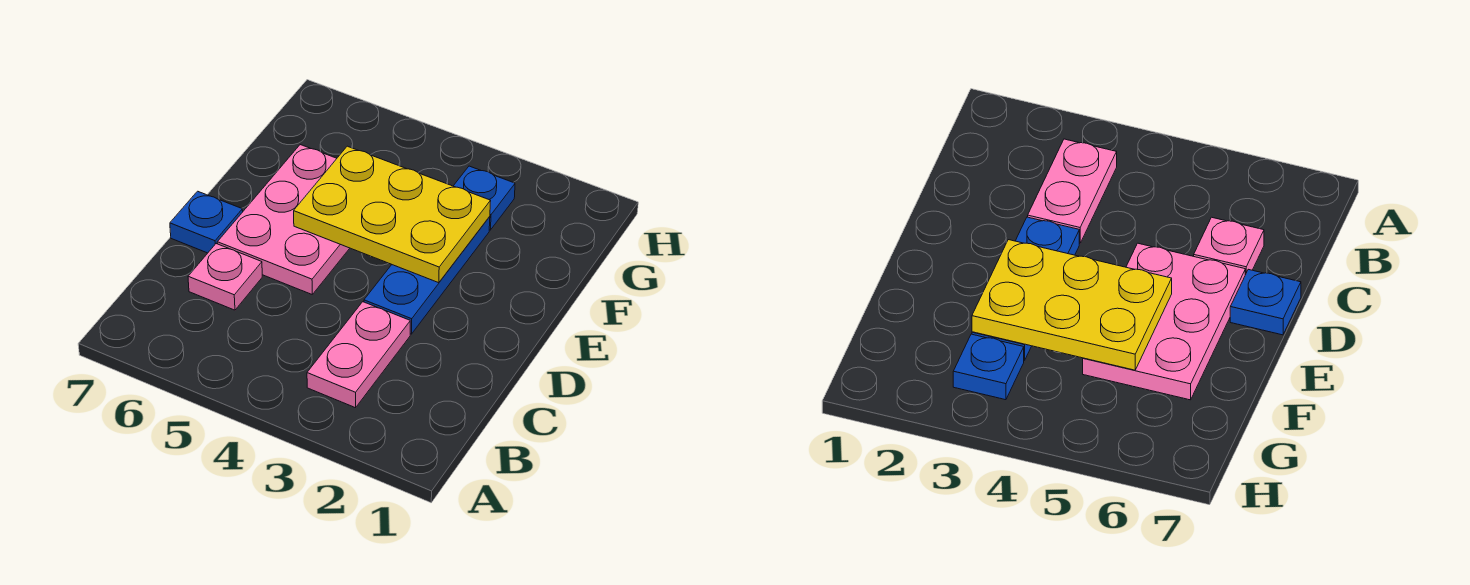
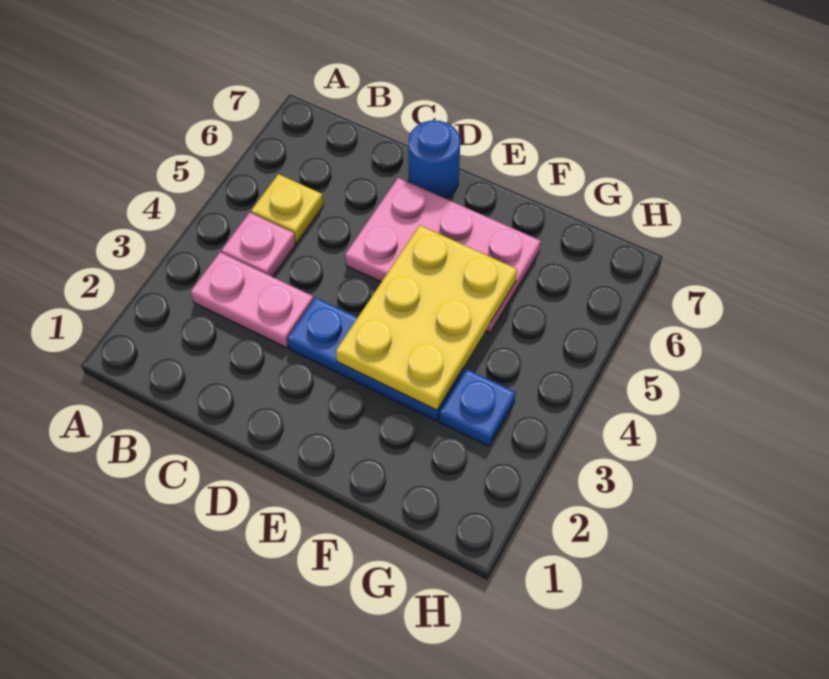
none -> yellow plate B5 level 1
pink plate C6 level 1 -> pink plate B4 level 1
blue plate D7 level 1 -> blue round brick D7 level 1

